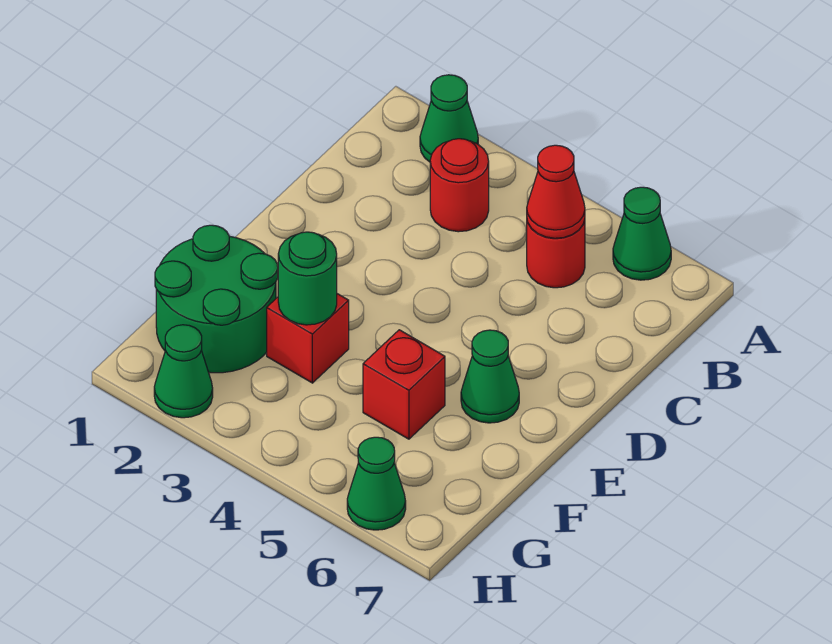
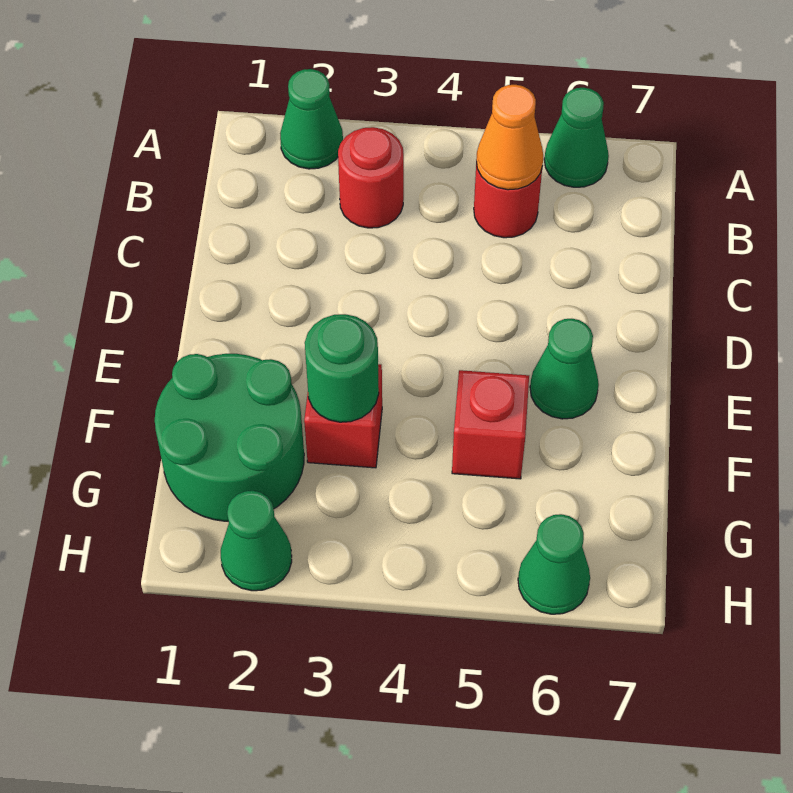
red cone B5 level 2 -> orange cone B5 level 2

